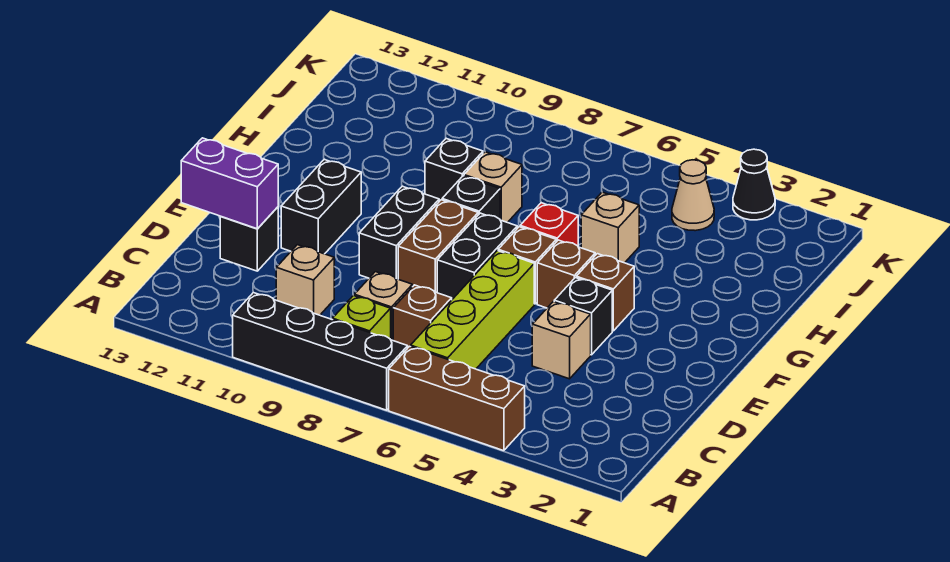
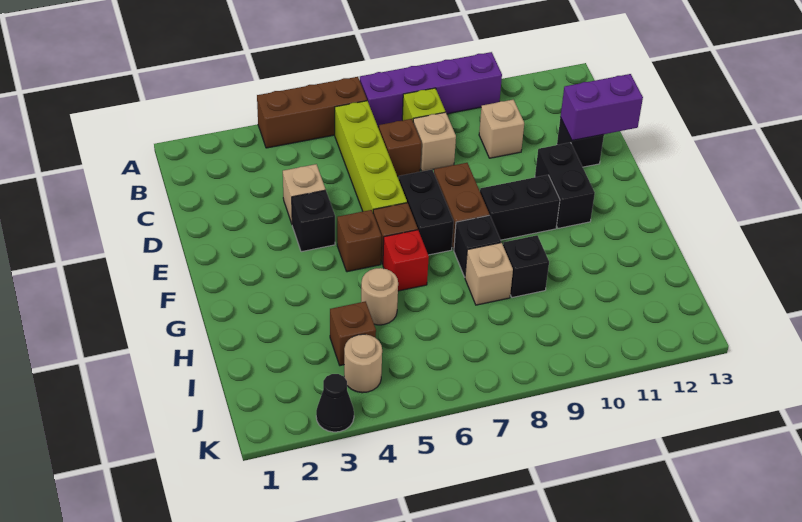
black brick A7:A10 level 1 -> purple brick A7:A10 level 1
black brick E9:F9 level 1 -> black brick F9:F10 level 1
brown brick F4 level 1 -> brown brick I4 level 1
tan brick H5 level 1 -> tan round brick H5 level 1
tan cone J4 level 1 -> tan round brick J4 level 1

